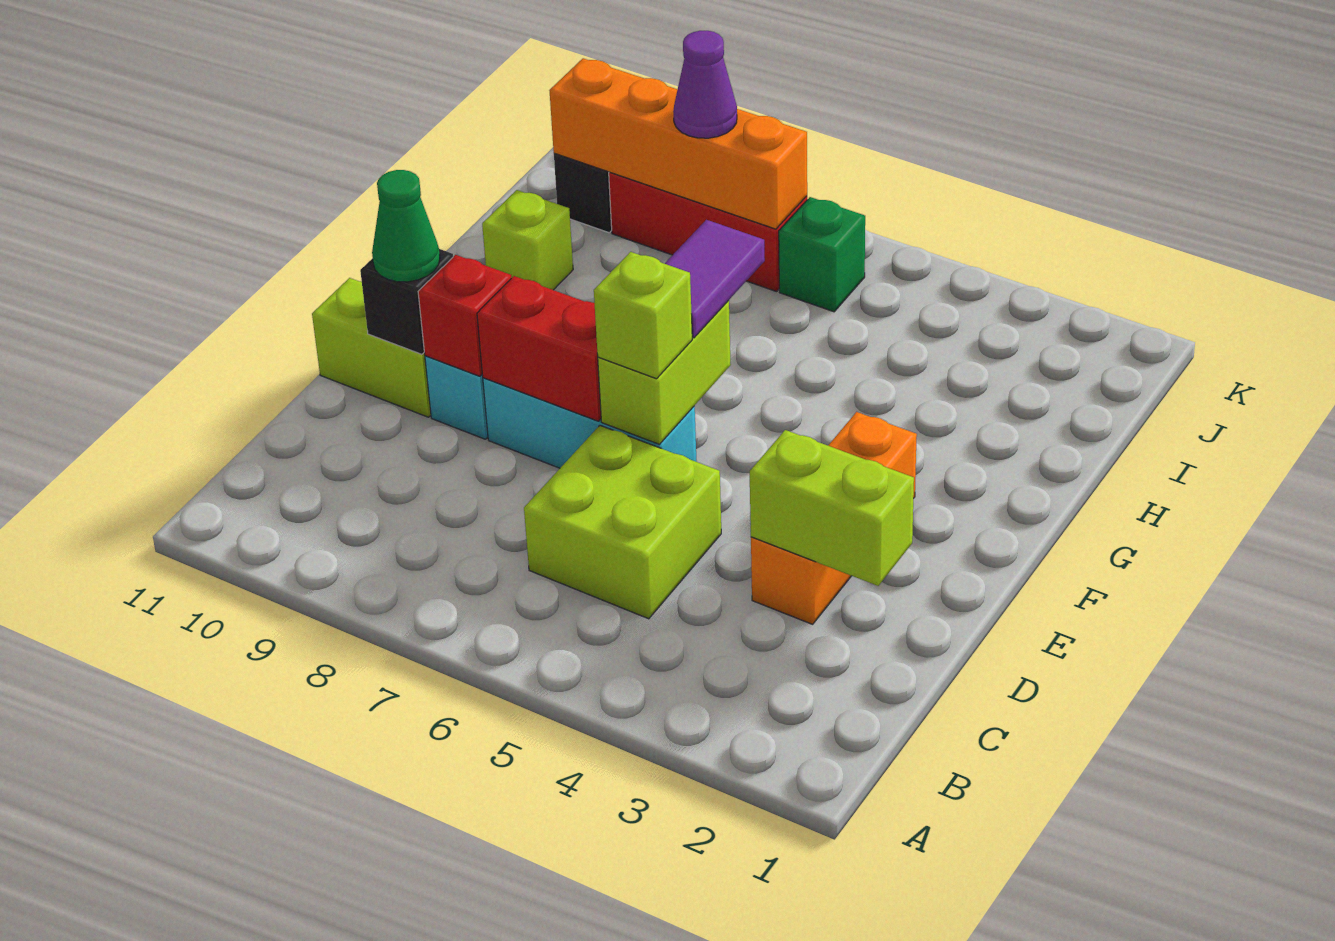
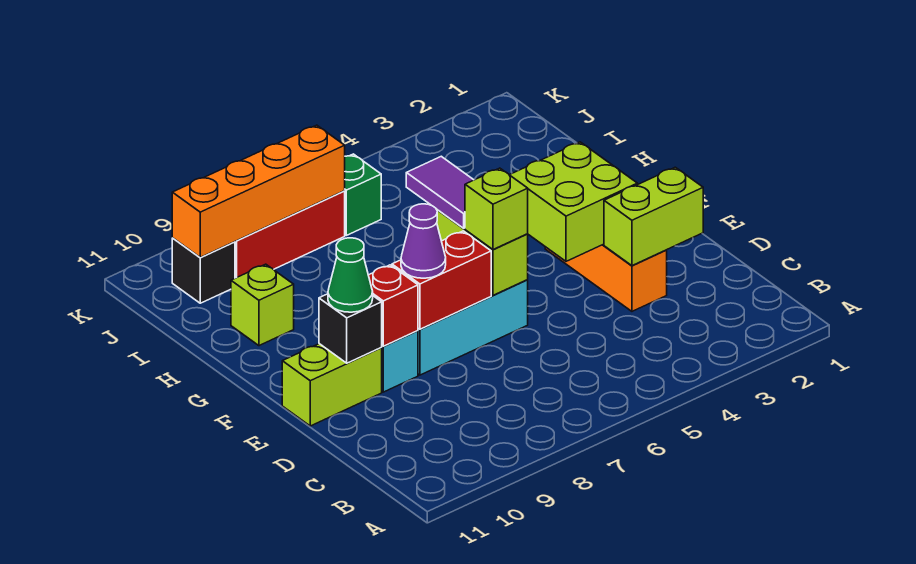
lime brick C5:D6 level 1 -> lime brick E3:F4 level 2
purple cone J8 level 3 -> purple cone E8 level 3

